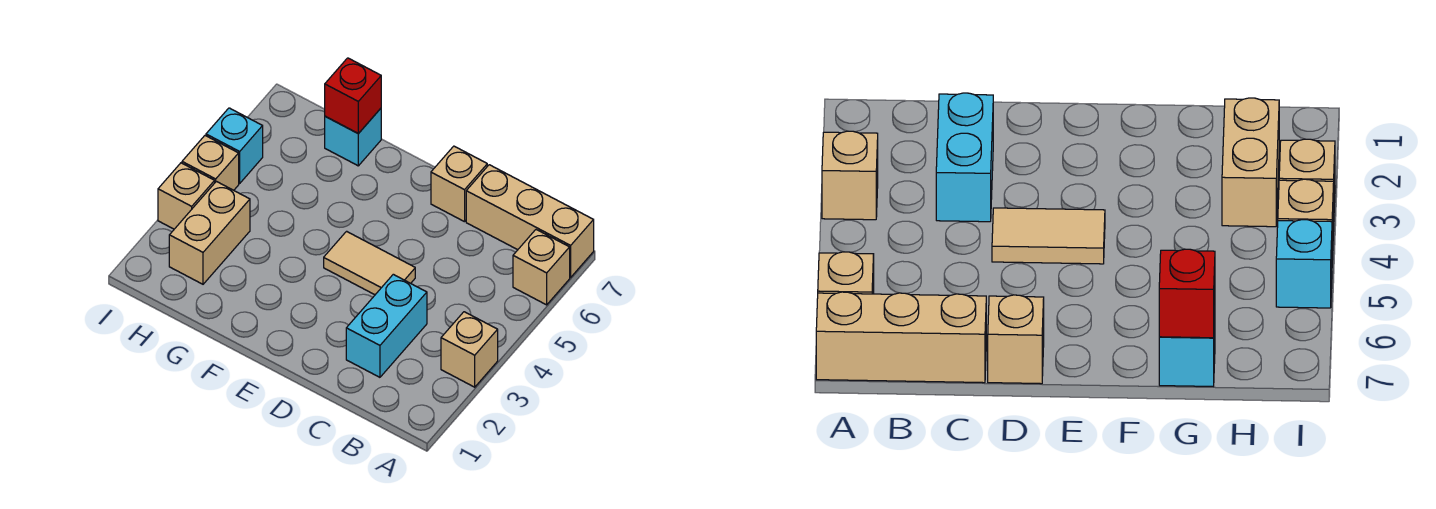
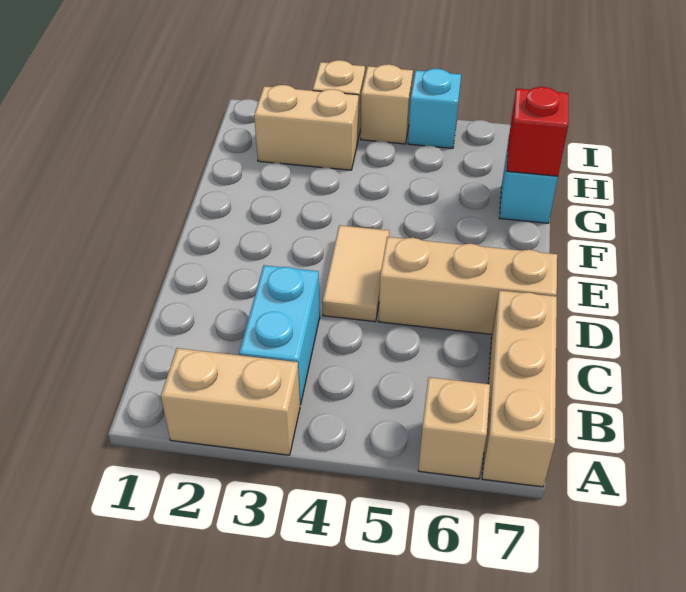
tan brick A3 level 1 -> tan brick A2:A3 level 1
cyan brick C2:C3 level 1 -> cyan brick B3:C3 level 1
tan brick D7 level 1 -> tan brick D5:D7 level 1

